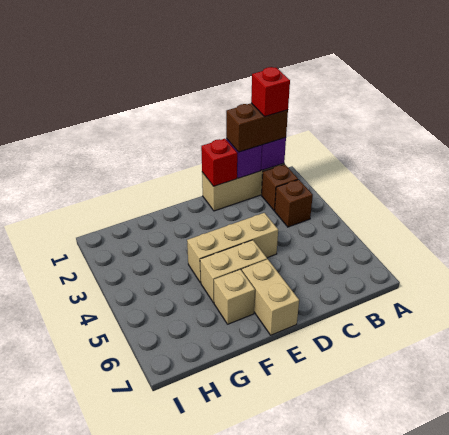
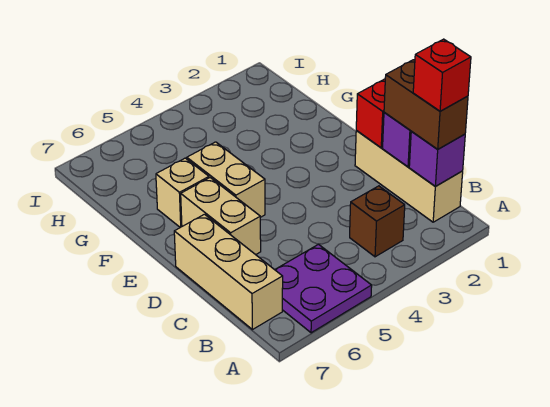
none -> purple plate A5:B6 level 1
brown brick B2 level 1 -> none
tan brick D4:F4 level 1 -> tan brick B7:D7 level 1
tan brick E6:E7 level 1 -> tan brick D6:E6 level 1

